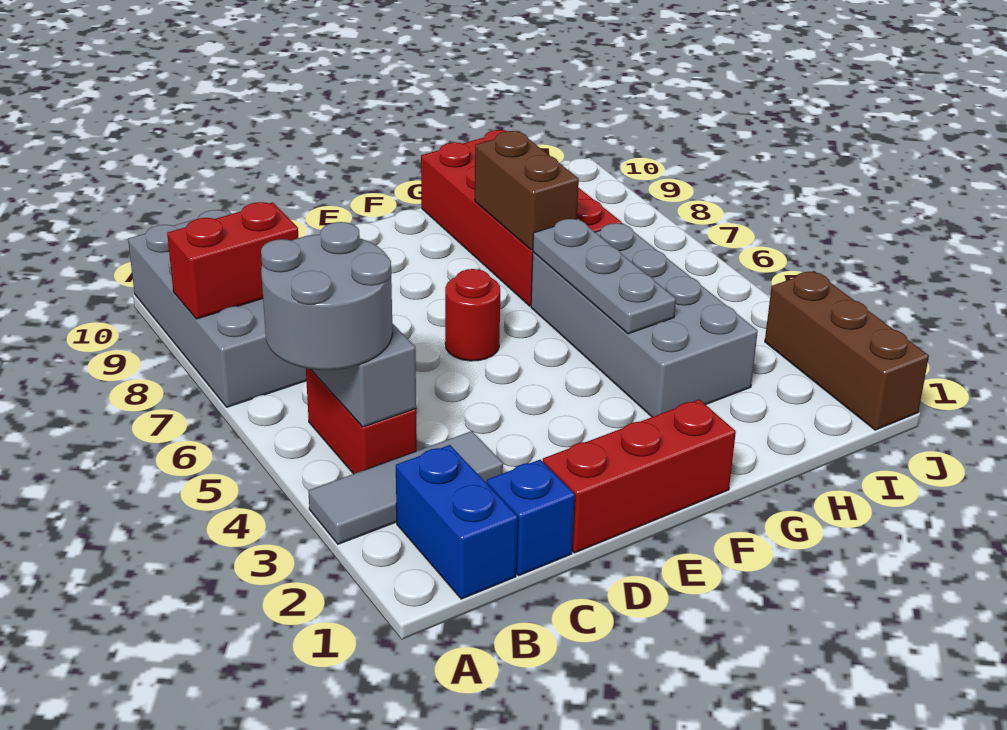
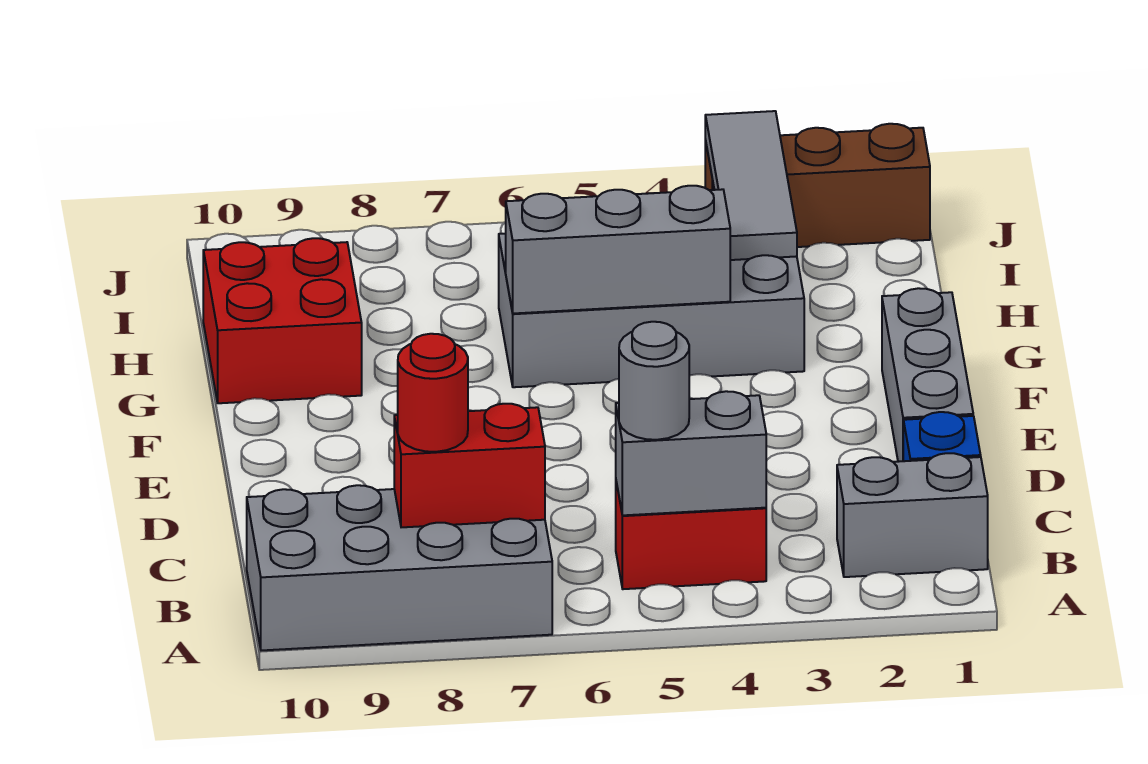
grey tile A3:C3 level 1 -> grey tile H3:J3 level 2
grey round brick A4:B5 level 3 -> grey round brick B5 level 3
red brick A8:B8 level 2 -> red brick B7:B8 level 2
blue brick B1:B2 level 1 -> grey brick B1:B2 level 1
red brick D1:F1 level 1 -> grey brick D1:F1 level 1
red round brick E6 level 1 -> red round brick B8 level 3
grey plate G4:G6 level 2 -> grey brick G4:G6 level 2
red brick G7:H10 level 1 -> red brick G9:H10 level 1
brown brick G7:G8 level 2 -> none

